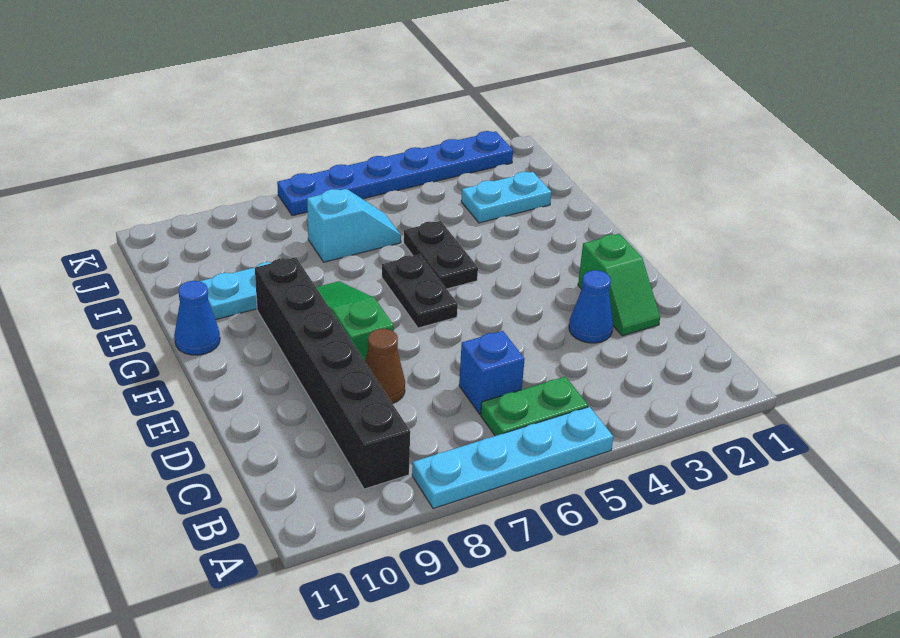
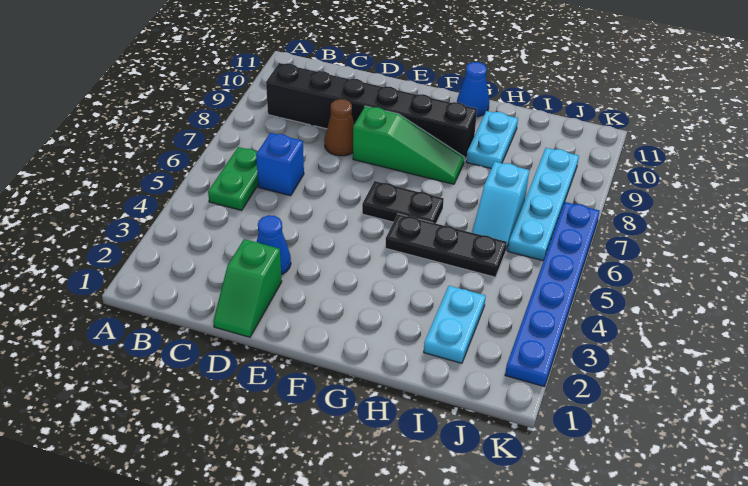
cyan plate A5:A8 level 1 -> cyan plate J6:J9 level 1
green slope D2:E2 level 1 top E -> green slope D1:D2 level 1 top 2
black plate G5:H5 level 1 -> black plate G5:I5 level 1

